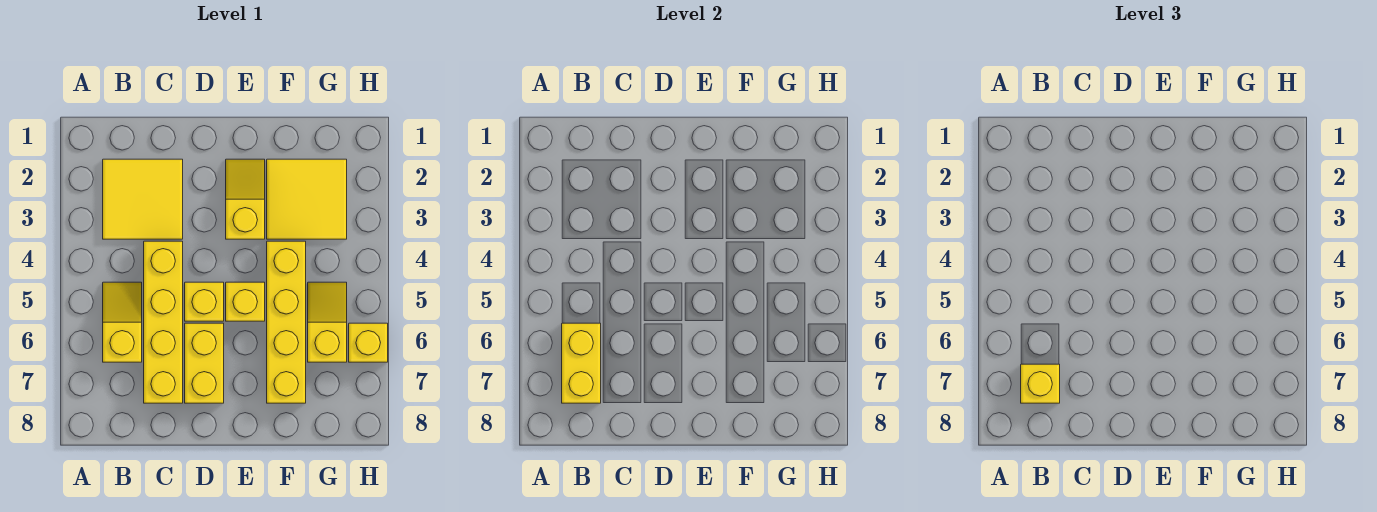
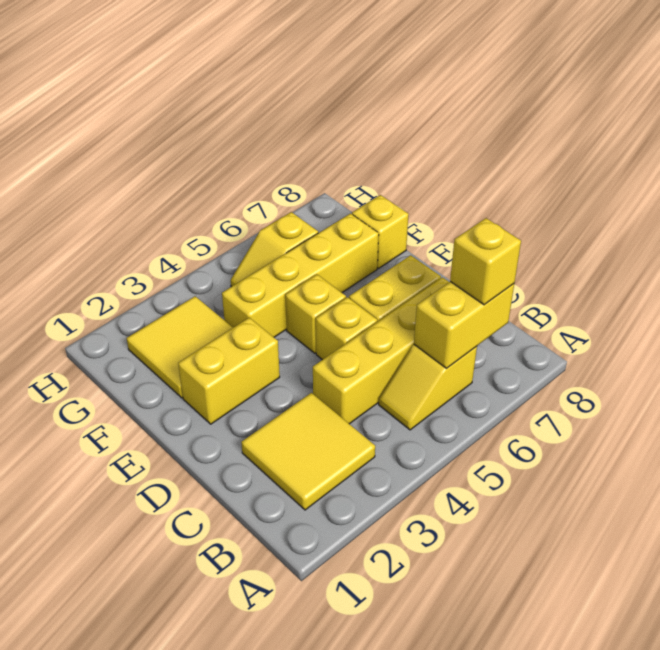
yellow slope E2:E3 level 1 top 3 -> yellow brick E2:E3 level 1
yellow brick H6 level 1 -> yellow brick F8 level 1

